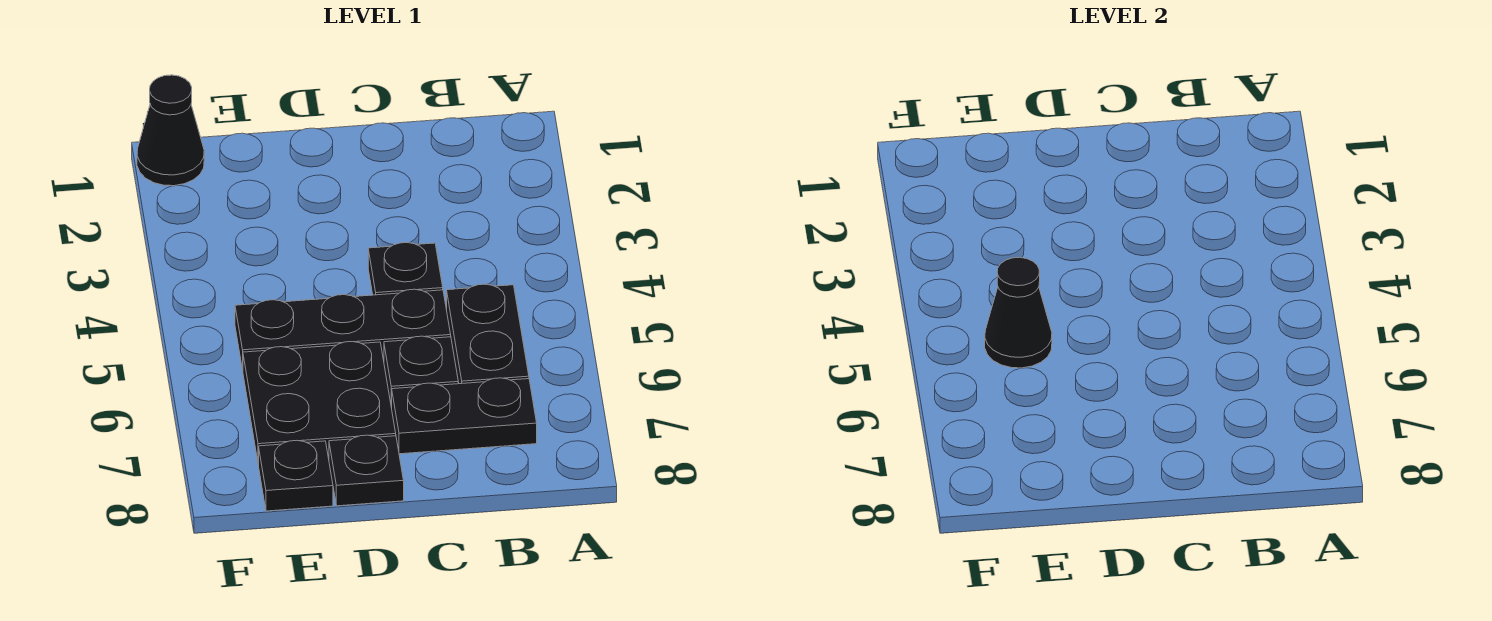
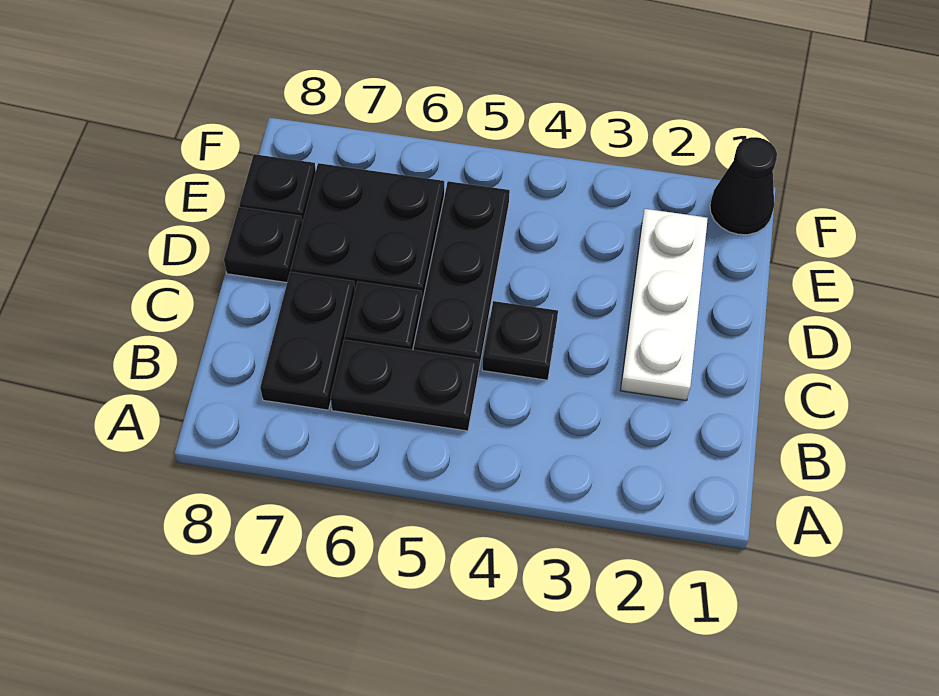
none -> white plate C2:E2 level 1
black cone E5 level 2 -> none

